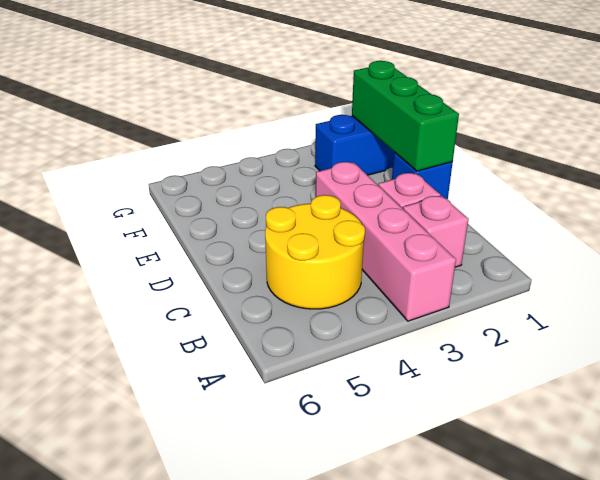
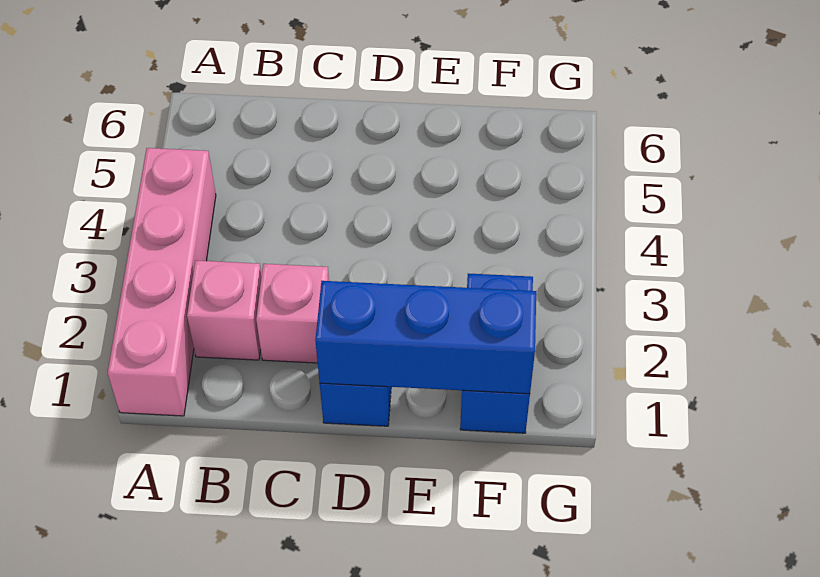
pink brick A3:D3 level 1 -> pink brick A1:A4 level 1
yellow round brick B4:C5 level 1 -> none
green brick D1:F1 level 2 -> blue brick D1:F1 level 2

